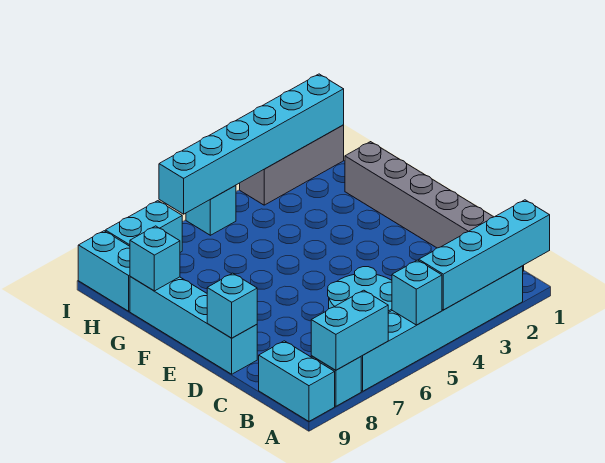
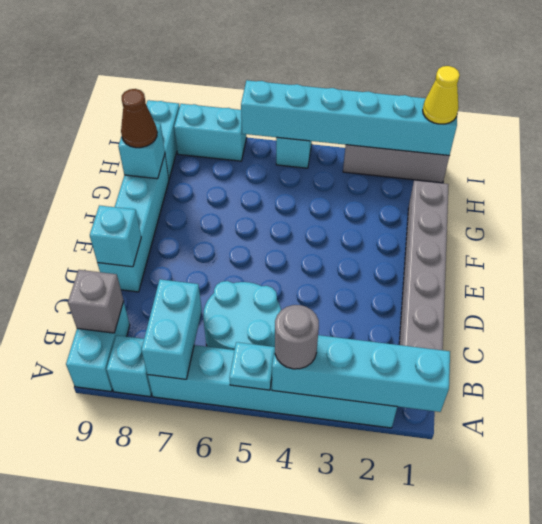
none -> grey round brick A4 level 3
cyan brick A5 level 2 -> cyan plate A5 level 2
cyan brick A7:A8 level 2 -> cyan brick A7:B7 level 2
none -> grey brick B9 level 2
none -> brown cone G9 level 3
none -> yellow cone I1 level 3

